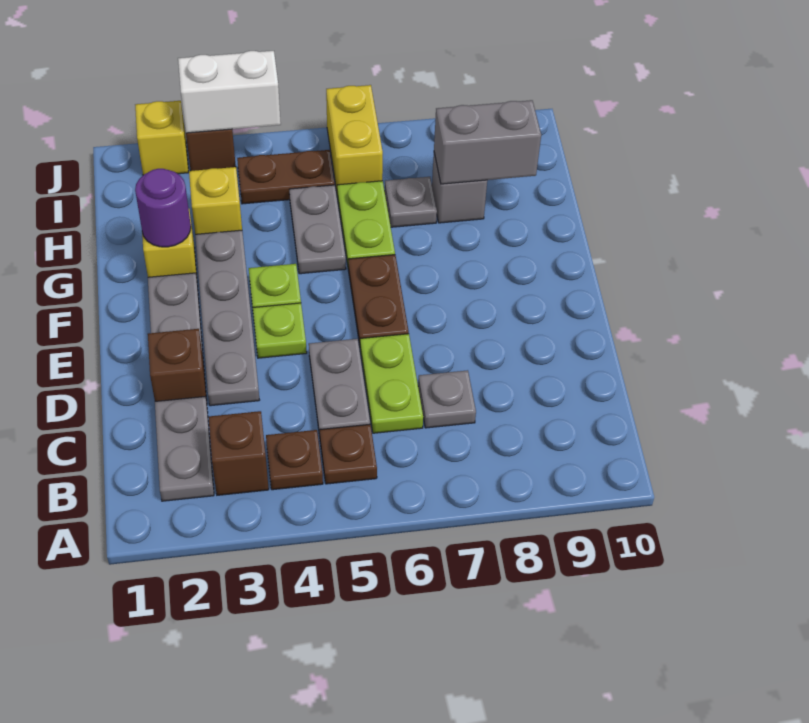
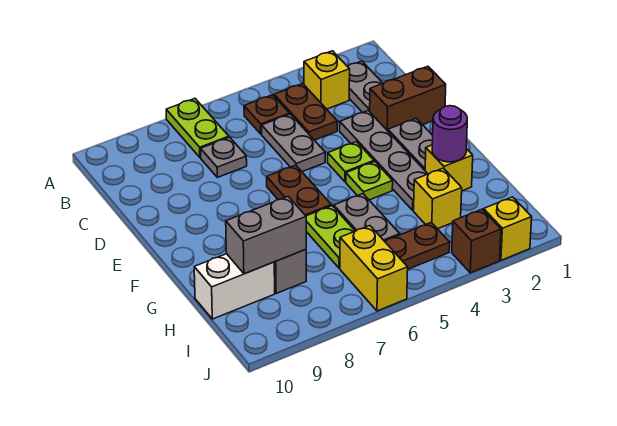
brown brick B3 level 1 -> yellow brick B3 level 1
brown plate B4 level 1 -> brown plate B4:C4 level 1
lime plate C6:D6 level 1 -> lime plate A7:B7 level 1
brown brick D2 level 1 -> brown brick D1:D2 level 1
grey plate H7 level 1 -> none
white brick J3:J4 level 2 -> white brick H9:H10 level 1

